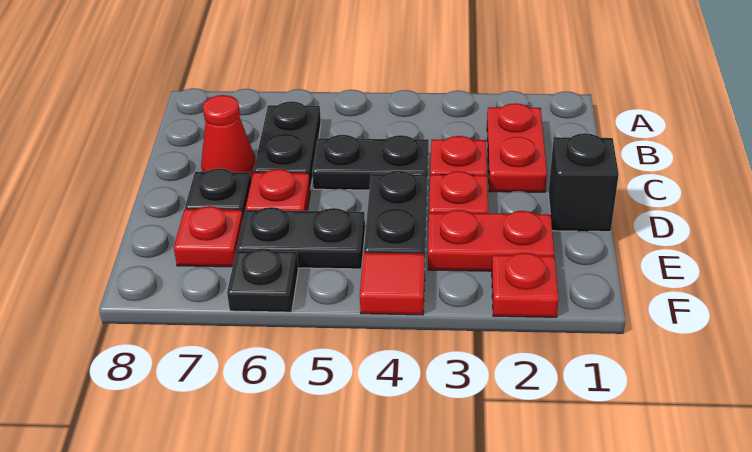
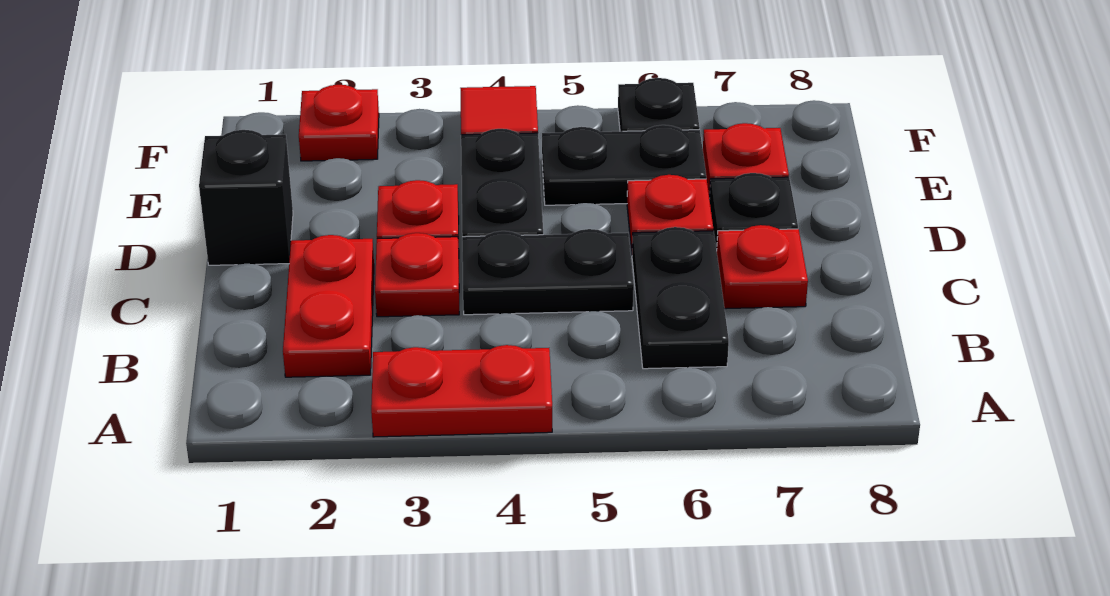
red cone C7 level 1 -> red plate C7 level 1
red plate E2:E3 level 1 -> red plate A3:A4 level 1

